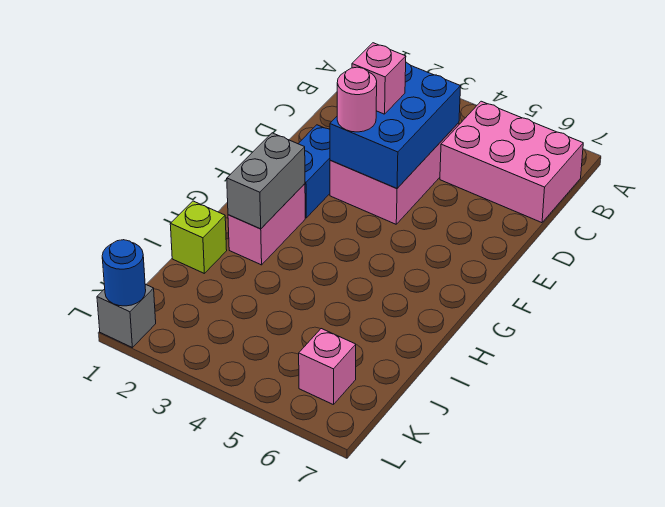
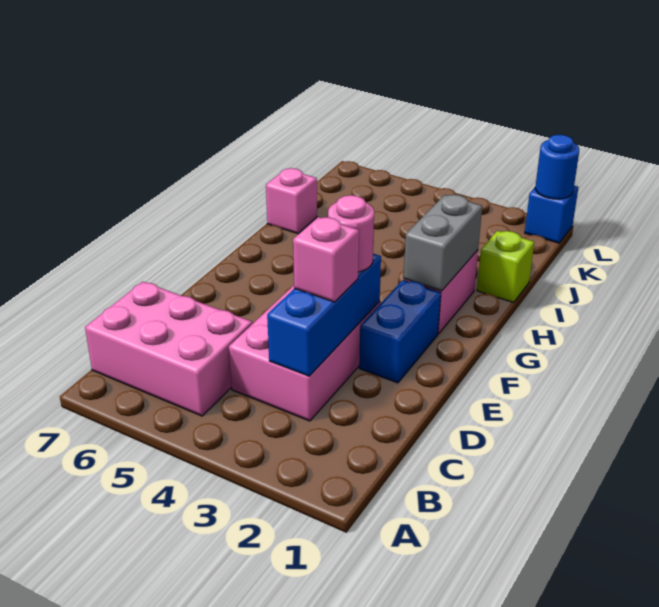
blue brick C3:E4 level 2 -> blue brick C3:E3 level 2
pink brick K6 level 1 -> pink brick I7 level 1
grey brick L1 level 1 -> blue brick L1 level 1

